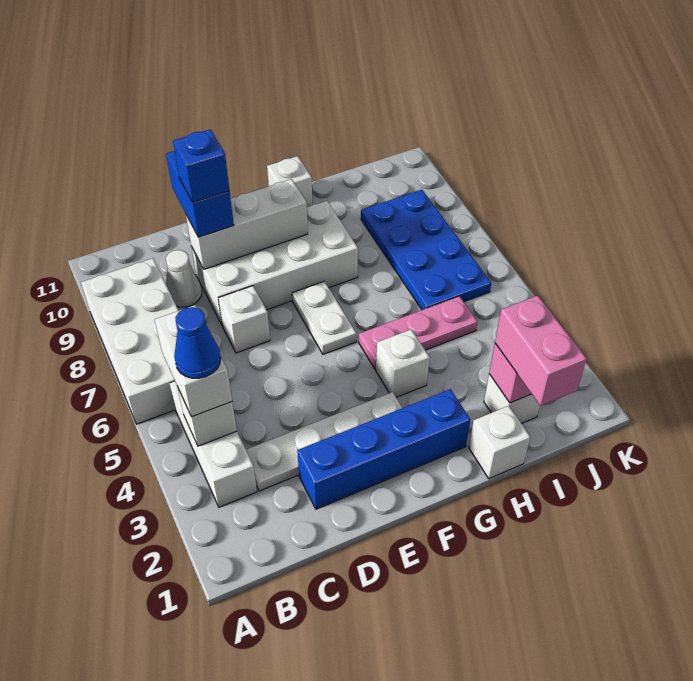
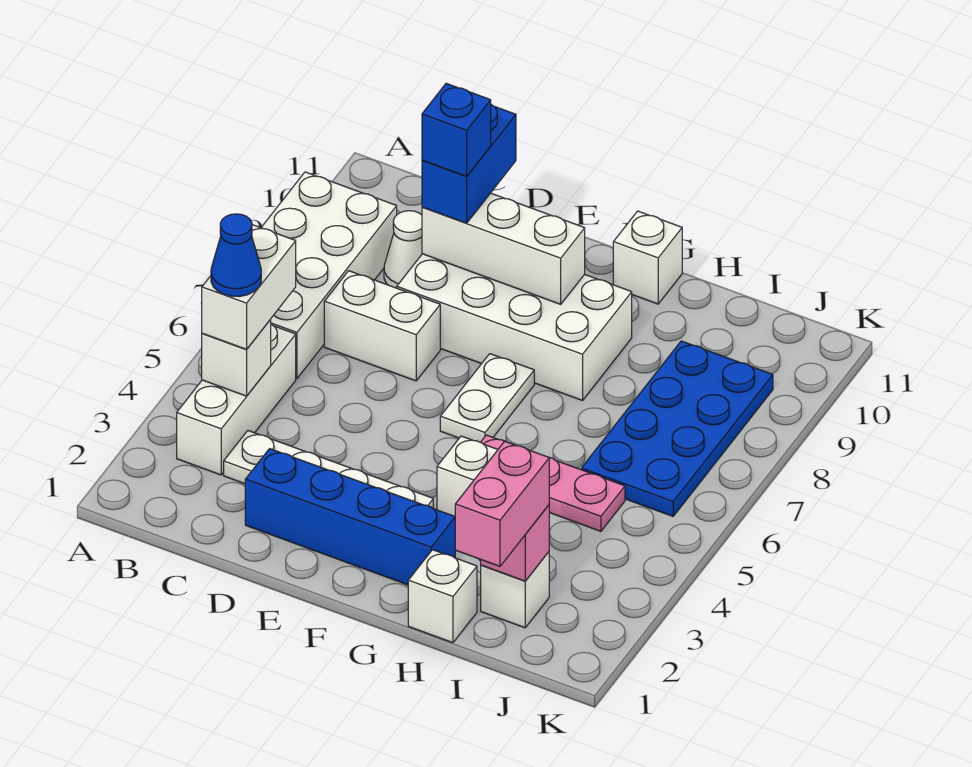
white brick D7 level 1 -> white brick C7:D7 level 1

